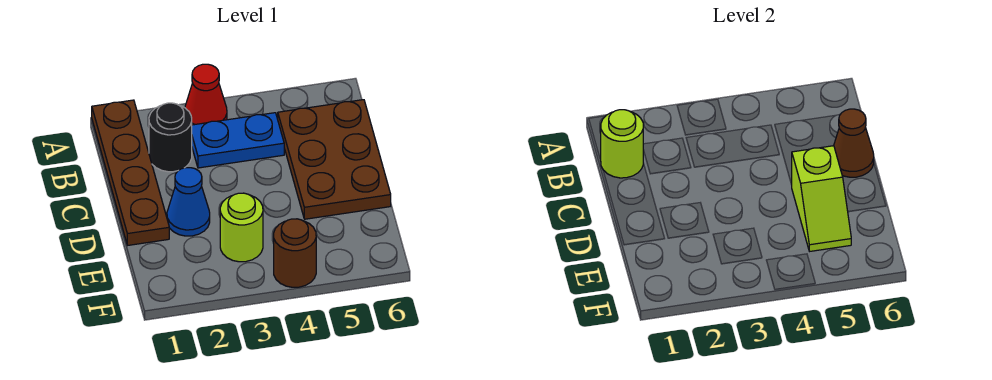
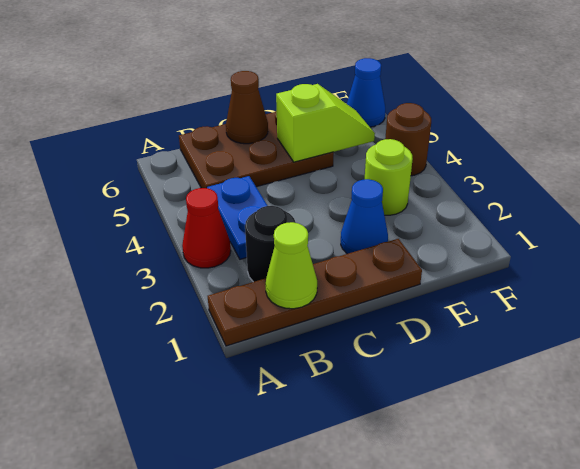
lime round brick B1 level 2 -> lime cone B1 level 2
none -> blue cone F6 level 1

